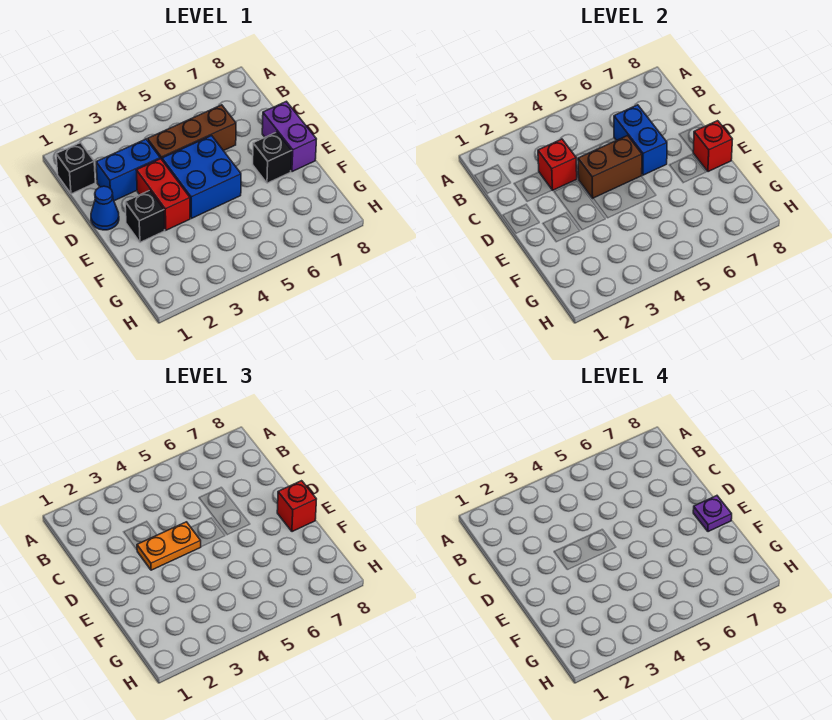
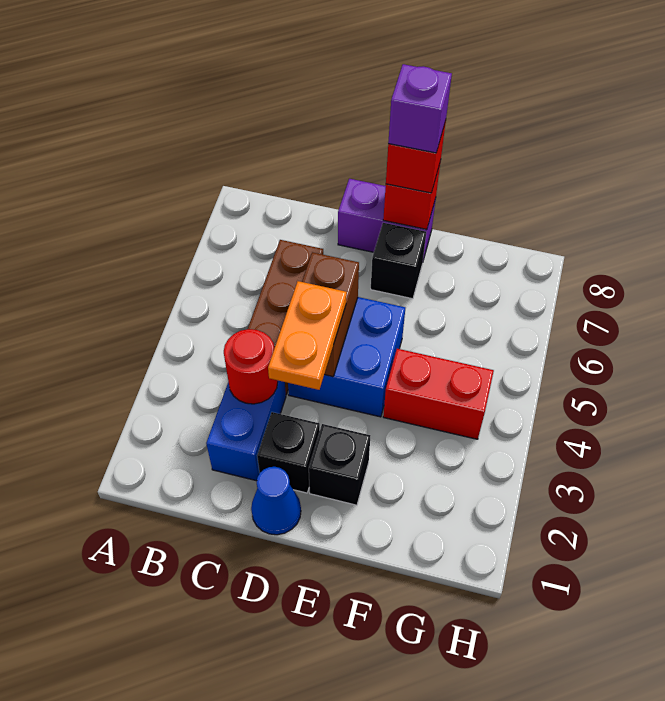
black brick B1 level 1 -> black brick D2 level 1
red brick C3 level 2 -> red round brick C3 level 2
blue brick C6:D6 level 2 -> none
red brick D3:E3 level 1 -> red brick F4:G4 level 1
purple plate E8 level 4 -> purple brick E8 level 4

